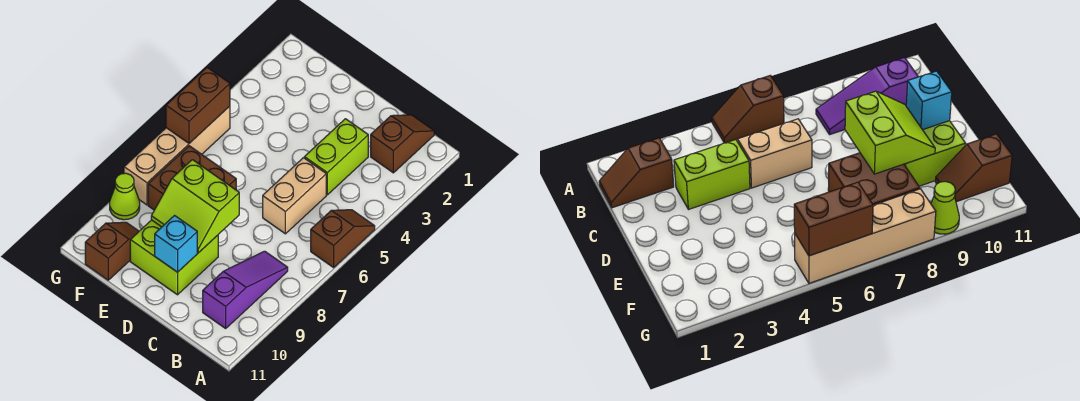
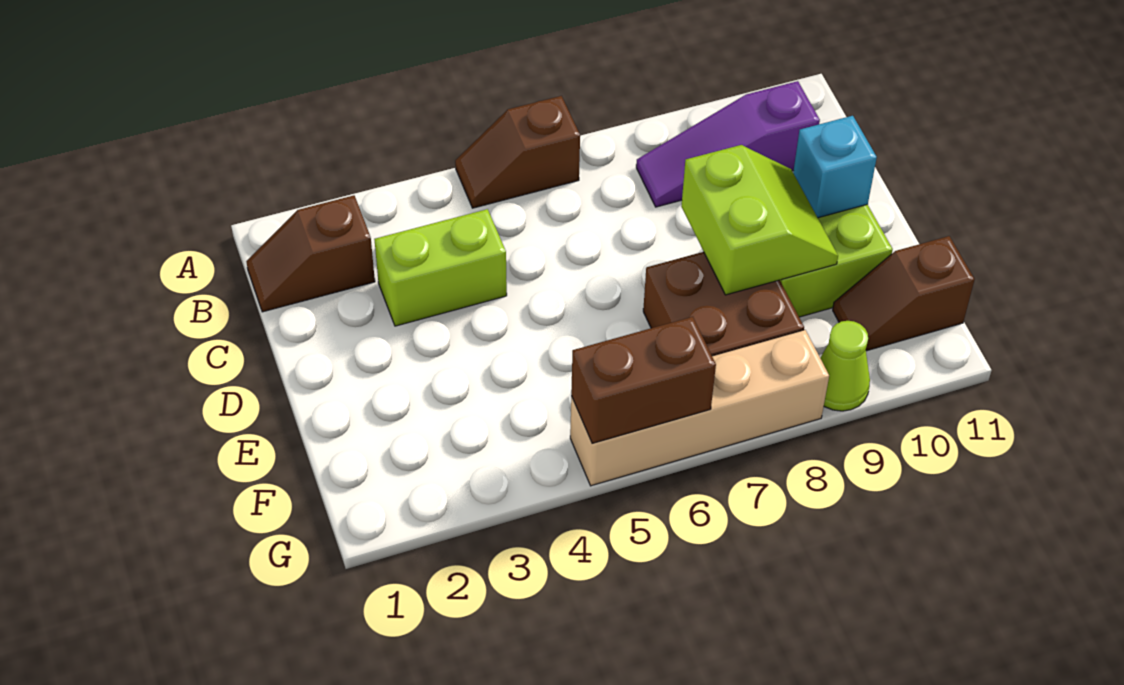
tan brick C5:C6 level 1 -> none

